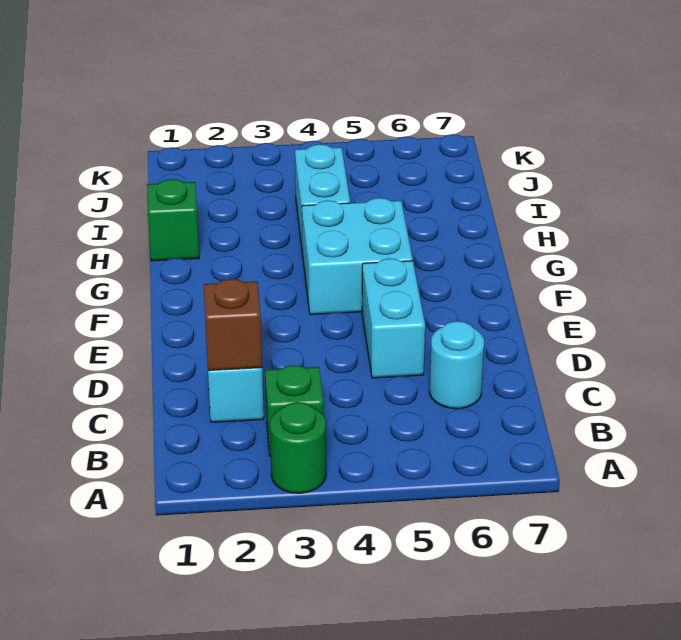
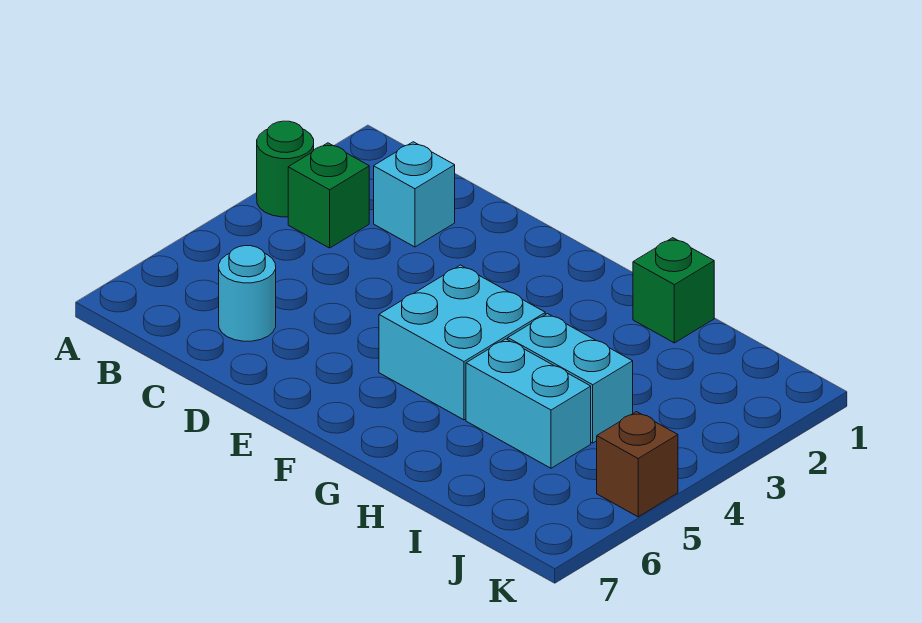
brown brick C2 level 2 -> brown brick K5 level 1
cyan brick D5:E5 level 1 -> cyan brick H5:I5 level 1

